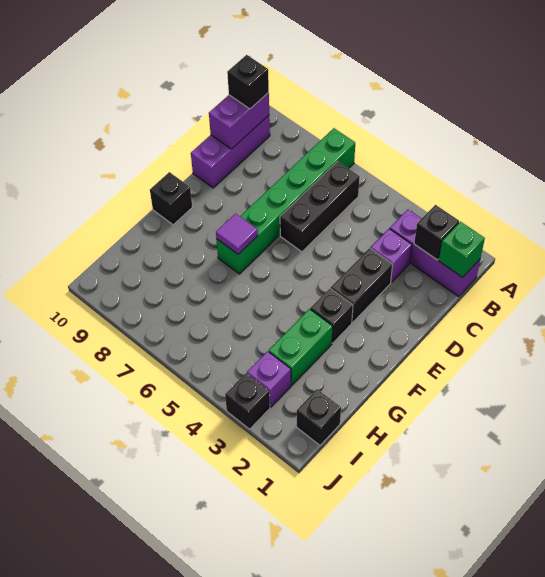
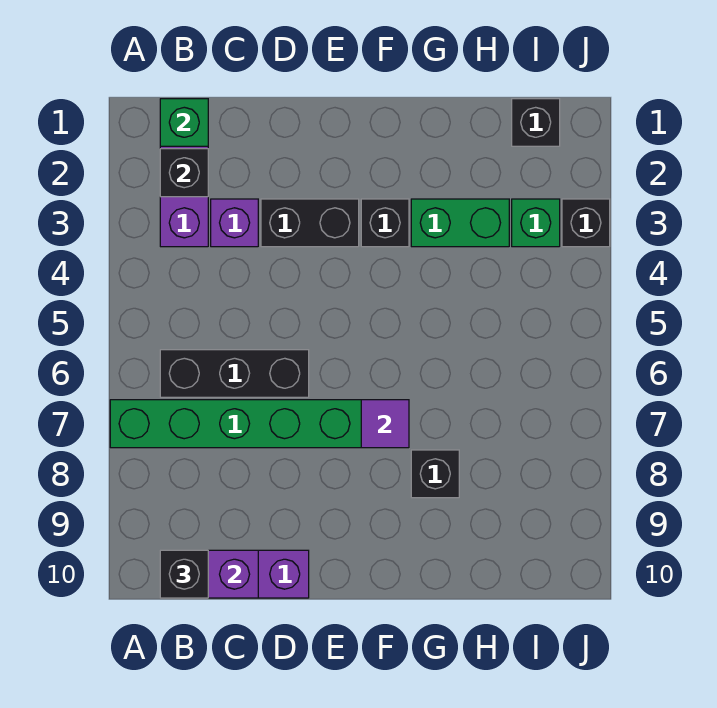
black brick F10 level 1 -> black brick G8 level 1
purple brick I3 level 1 -> green brick I3 level 1

